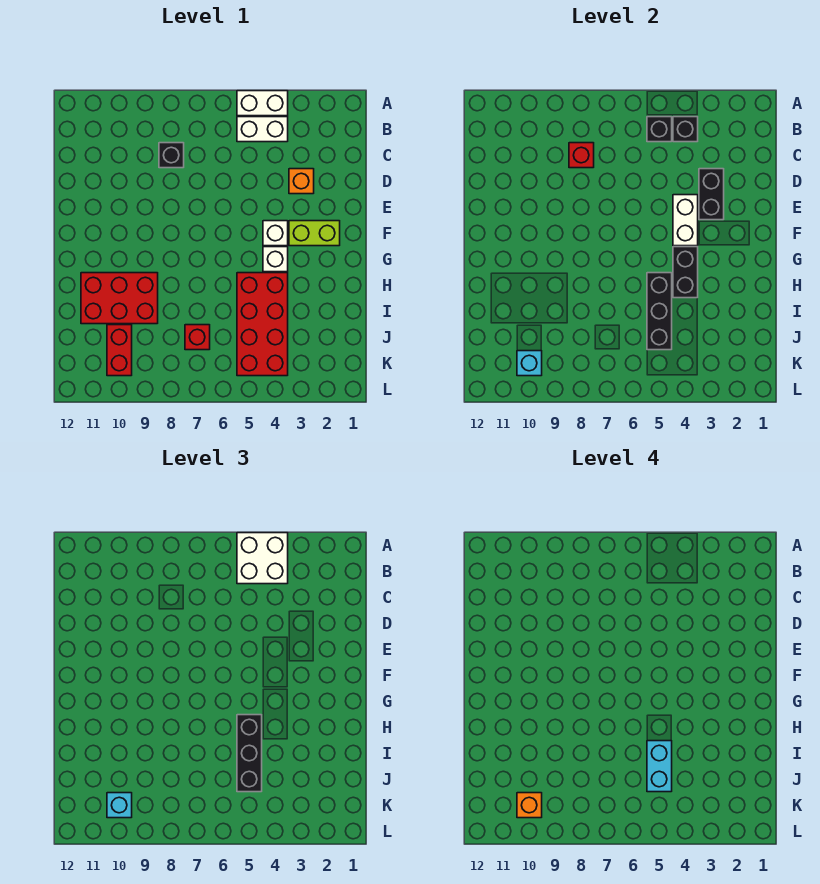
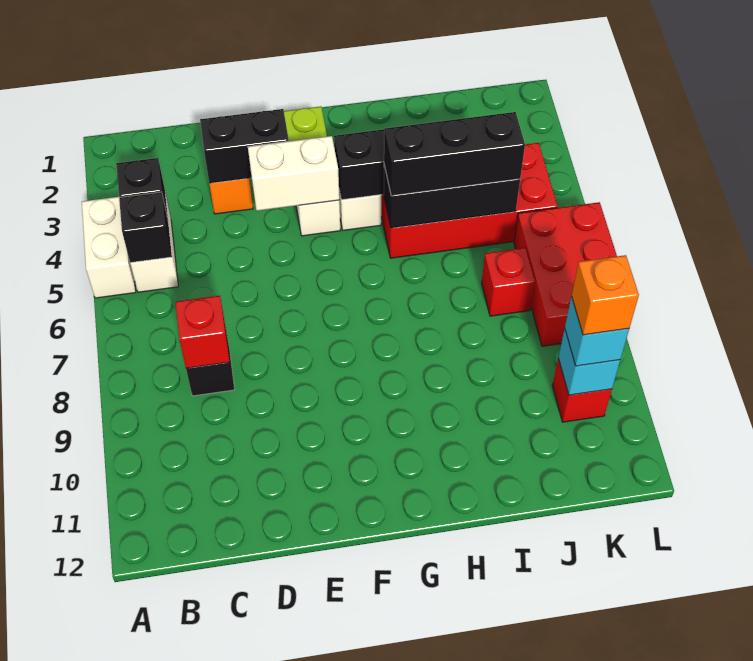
white brick A4:B5 level 3 -> none
red brick H9:I11 level 1 -> red brick K6:L8 level 1
cyan brick I5:J5 level 4 -> none
red brick J10:K10 level 1 -> red brick K10 level 1

